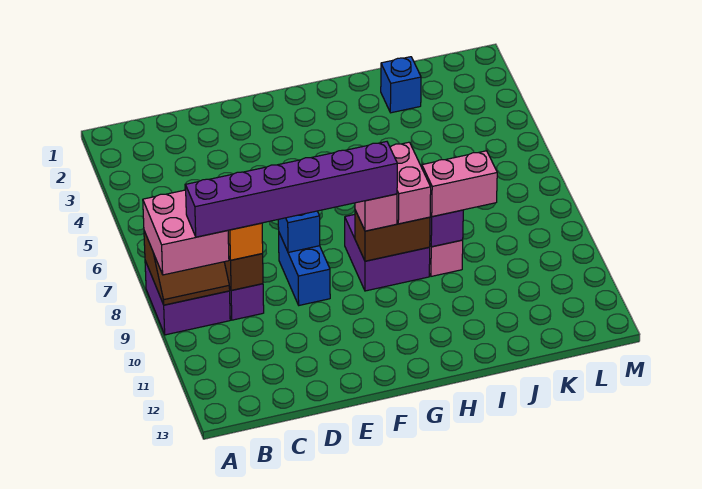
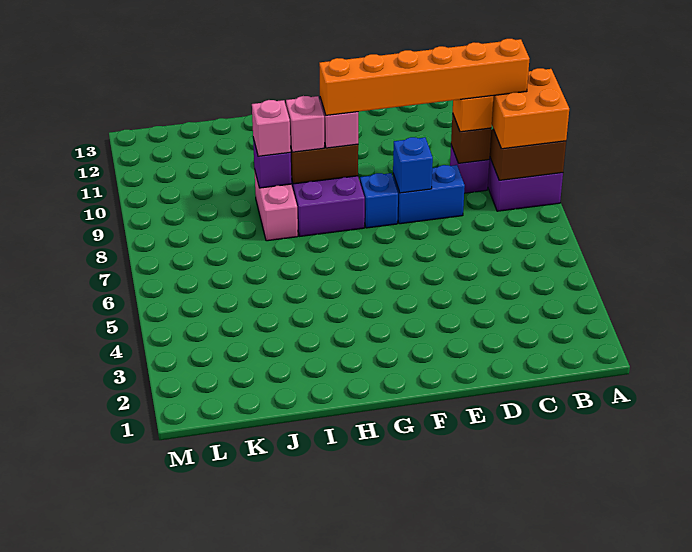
pink brick A8:B9 level 3 -> orange brick A8:B9 level 3
purple brick B9:G9 level 4 -> orange brick B9:G9 level 4
blue brick E8:E9 level 1 -> blue brick D8:E8 level 1
pink brick H8:H9 level 3 -> pink brick H9 level 3
pink brick I9:J9 level 3 -> pink brick I9 level 3
blue brick J2 level 1 -> blue brick F8 level 1

